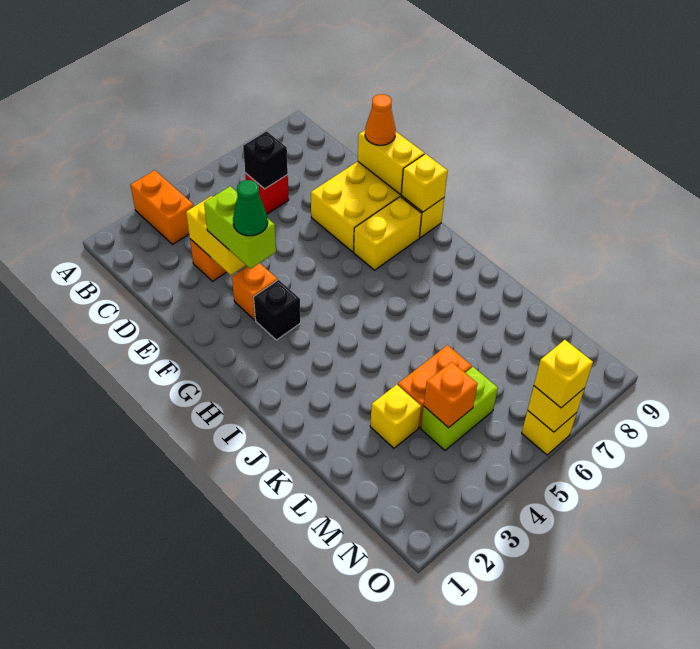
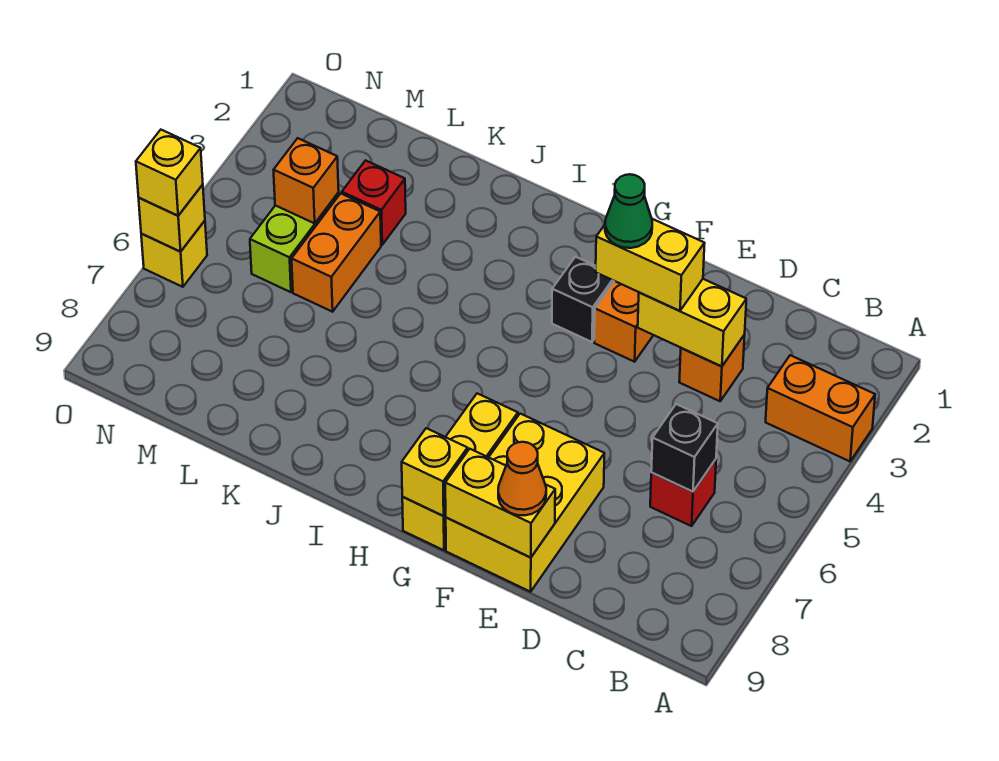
lime brick E3:F3 level 3 -> yellow brick E3:F3 level 3
yellow brick L3 level 1 -> red brick L3 level 1

